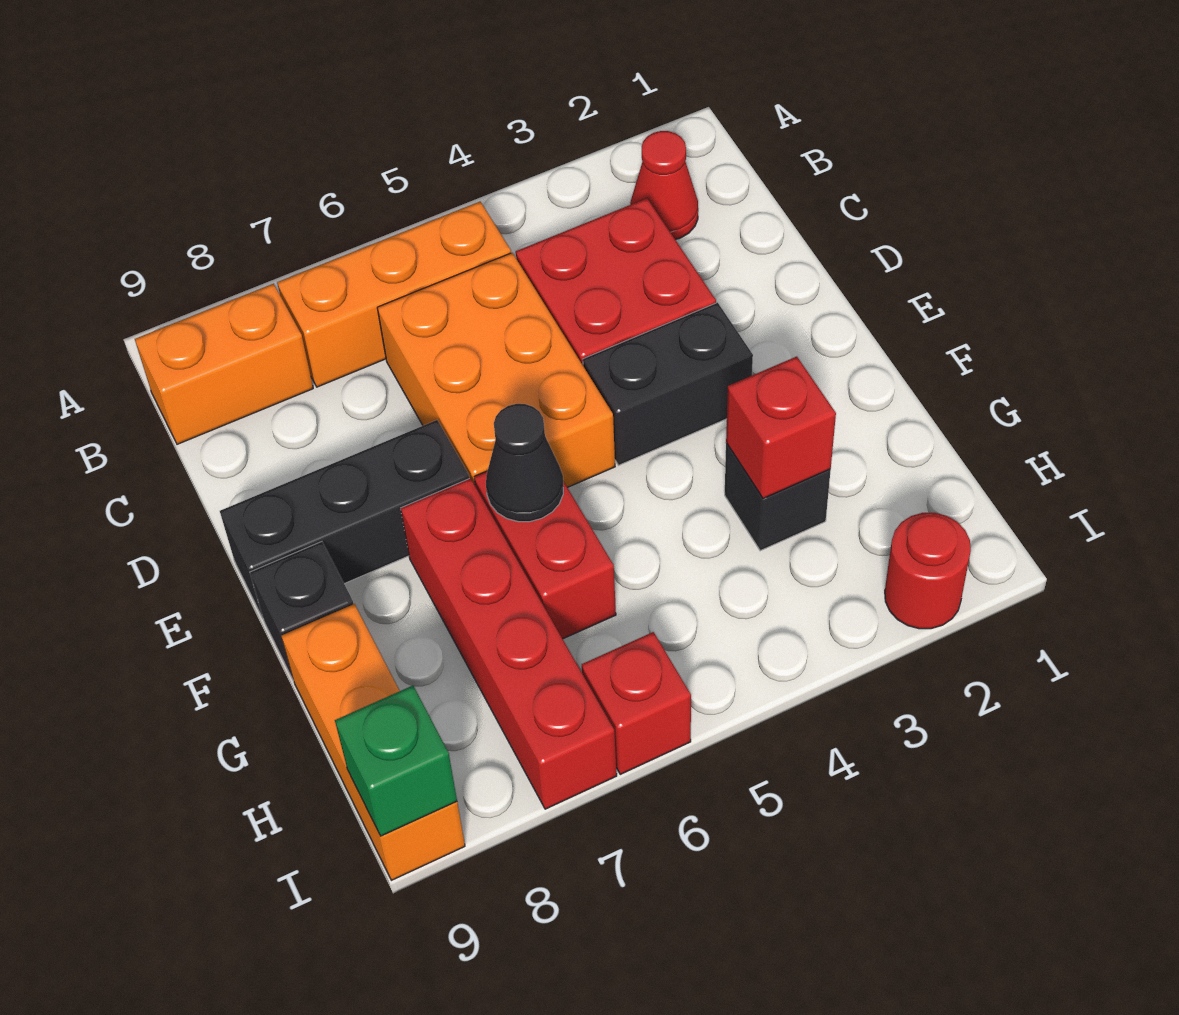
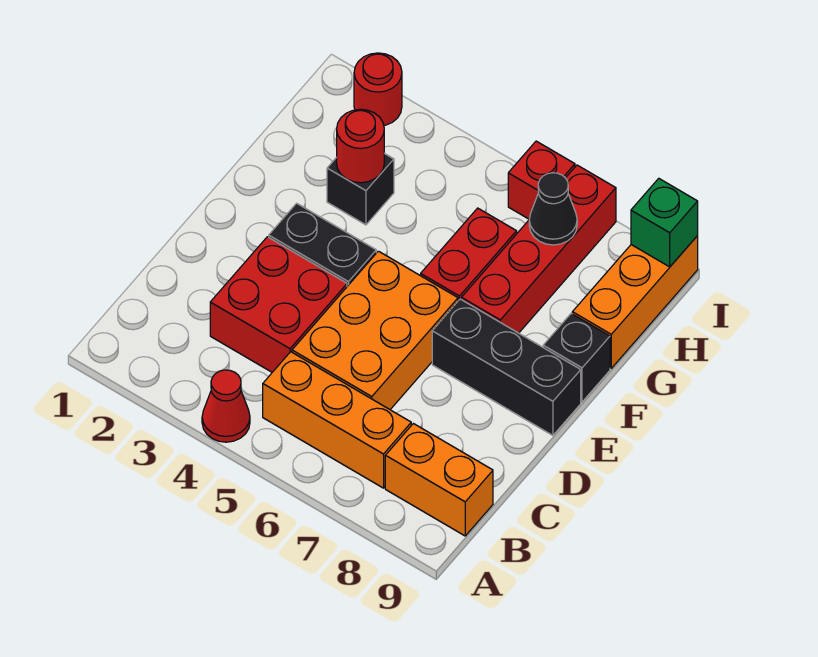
red cone B2 level 1 -> red cone A4 level 1
black cone F6 level 2 -> black cone H7 level 2
red brick G3 level 2 -> red round brick G3 level 2

